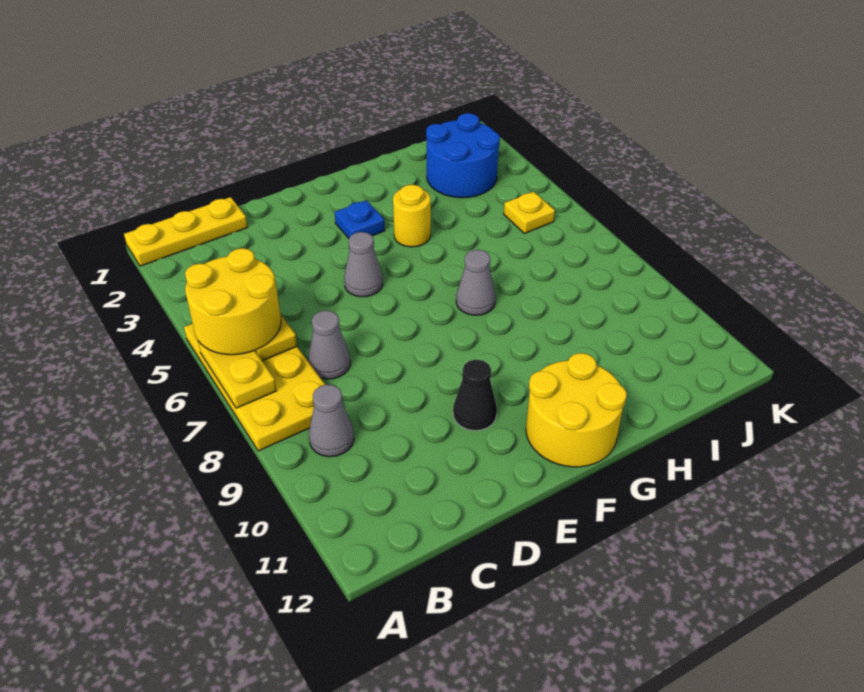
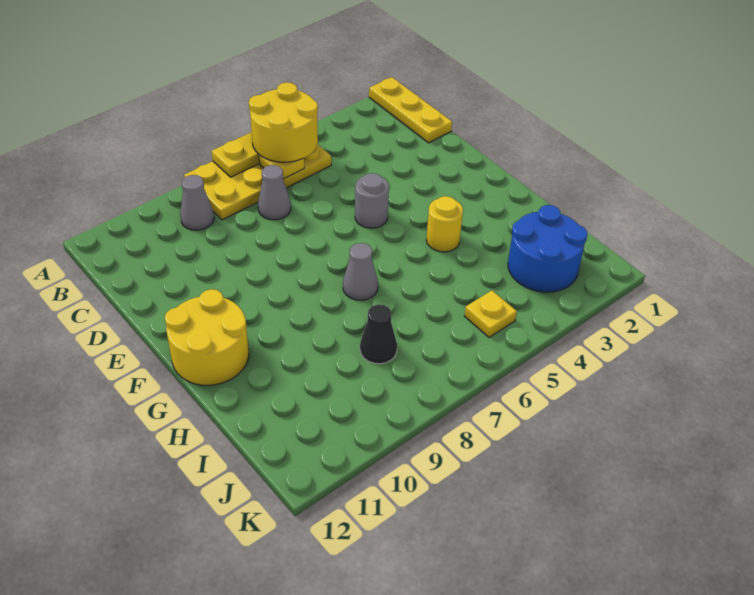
grey cone E5 level 1 -> grey round brick E5 level 1
black cone E10 level 1 -> black cone I8 level 1
blue plate F3 level 1 -> none

